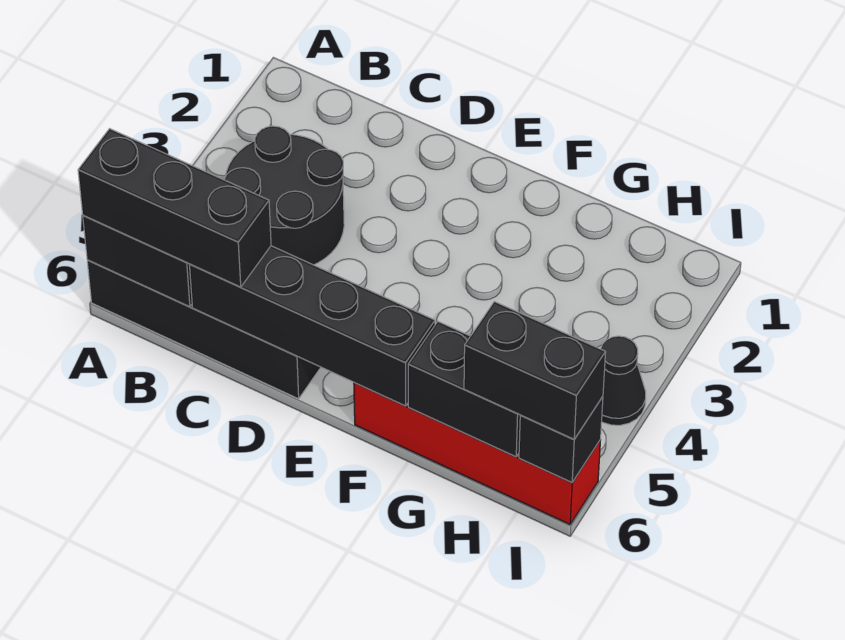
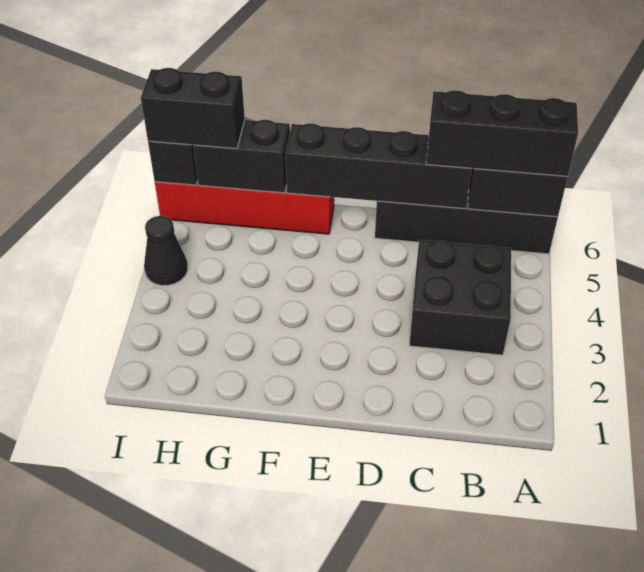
black round brick B3:C4 level 1 -> black brick B3:C4 level 1

